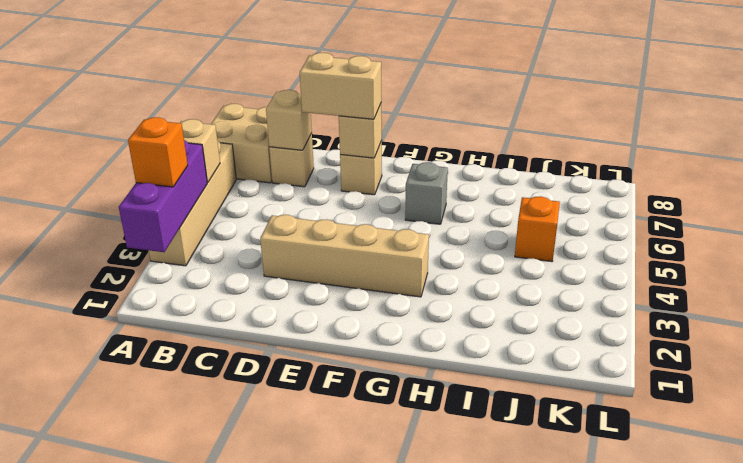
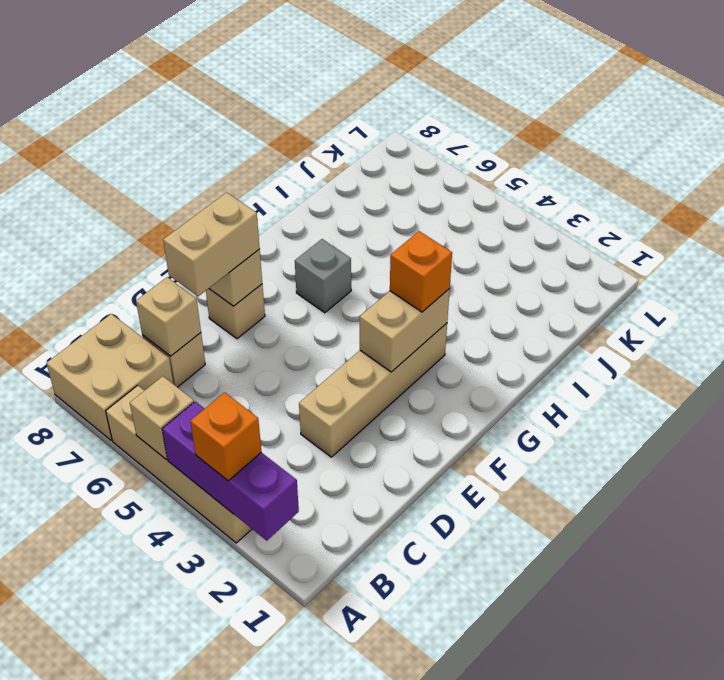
none -> tan brick F3:G3 level 2
orange brick J5 level 1 -> orange brick G3 level 3

